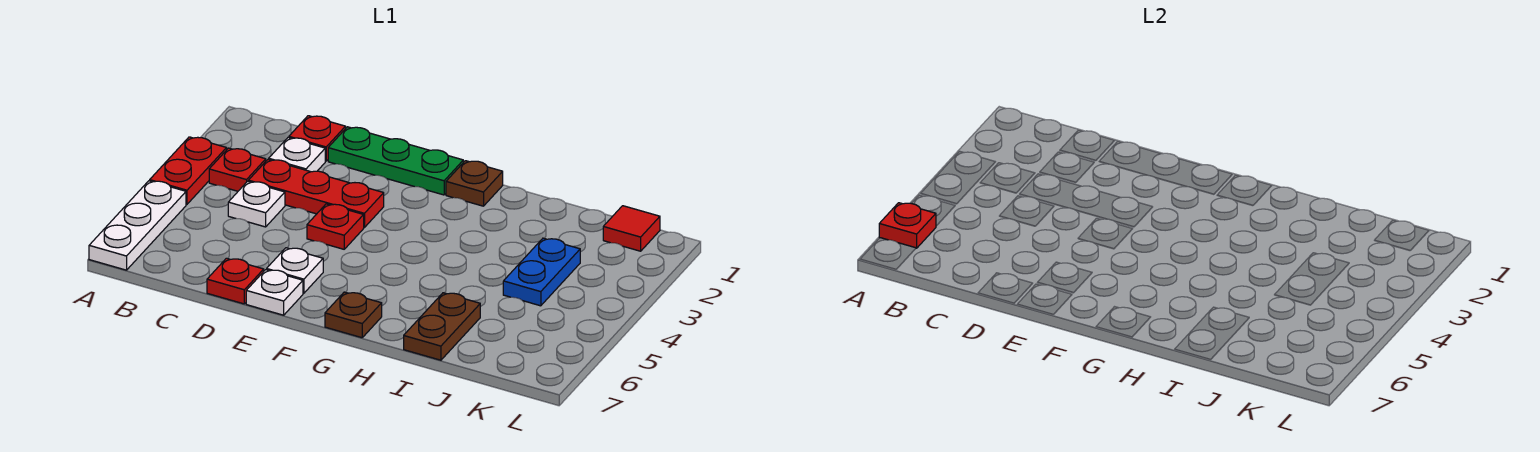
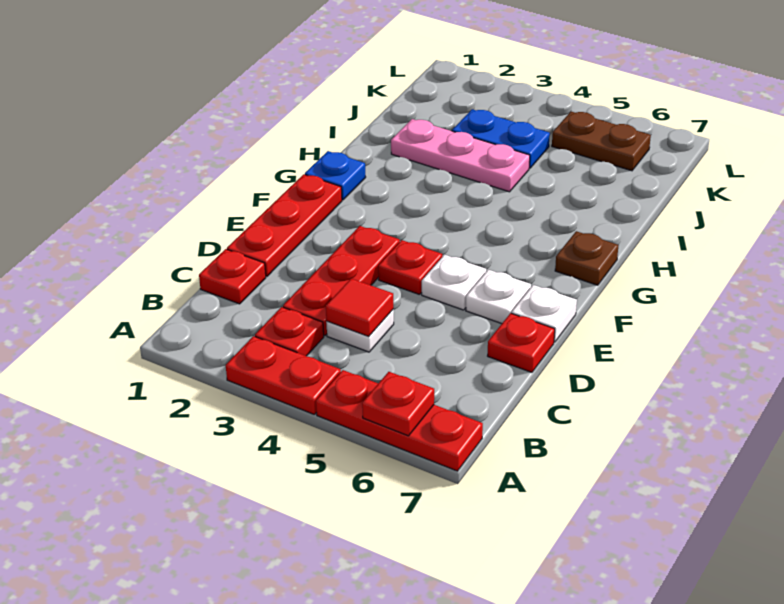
white plate A5:A7 level 1 -> red plate A5:A7 level 1
white plate C2 level 1 -> white plate E5 level 1
green plate D1:F1 level 1 -> red plate D1:F1 level 1
brown plate G1 level 1 -> blue plate G1 level 1
none -> pink plate I2:I4 level 1
brown plate I6:I7 level 1 -> brown plate K5:K6 level 1
red tile K1 level 1 -> red tile C4 level 2

